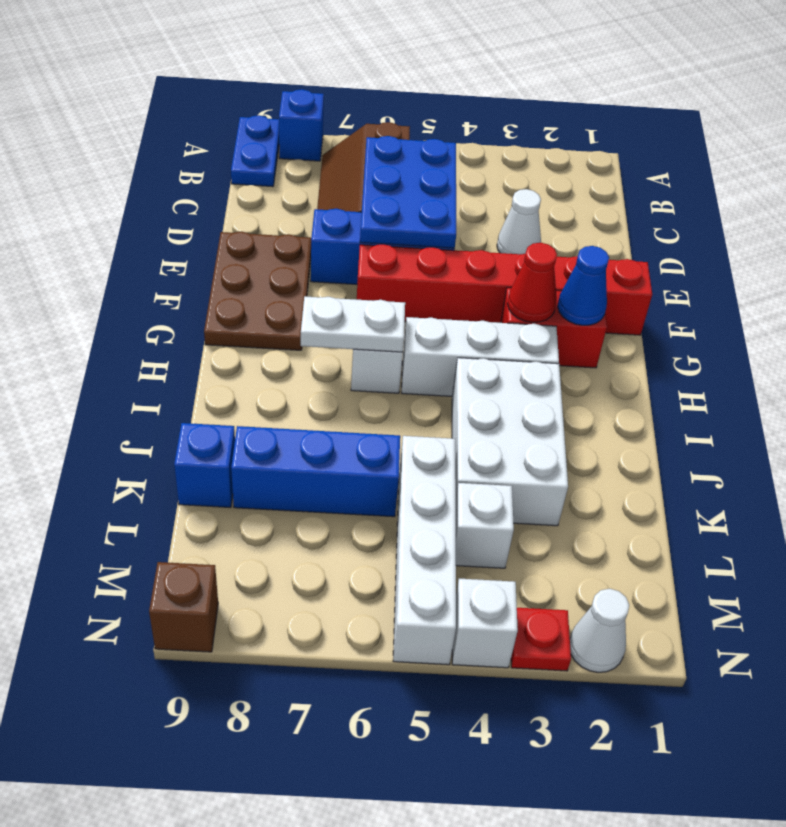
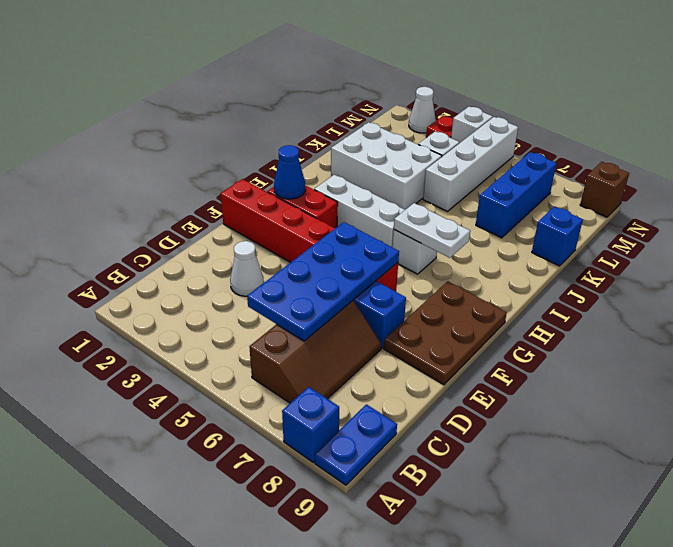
blue plate C5:E6 level 2 -> blue plate C5:F6 level 2
red cone G3 level 2 -> none
white brick I3:K4 level 1 -> white brick J2:K4 level 1
blue brick K6:K8 level 1 -> blue brick K7:M7 level 1

